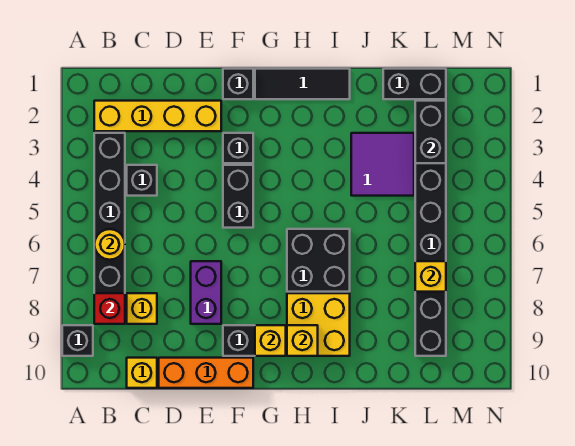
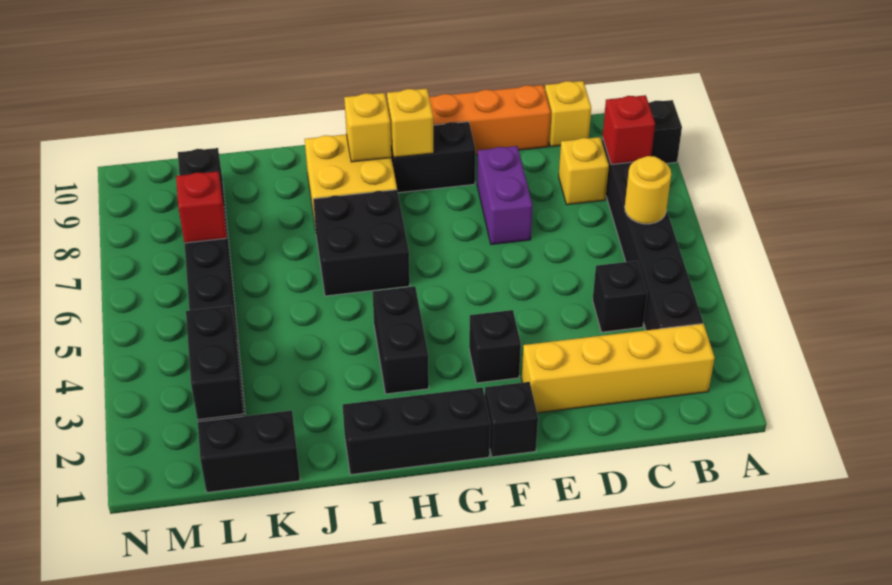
black brick F4:F5 level 1 -> black brick H3:H4 level 1
black tile G1:I1 level 1 -> black brick G1:I1 level 1
purple tile J3:K4 level 1 -> none
yellow brick L7 level 2 -> red brick L7 level 2

